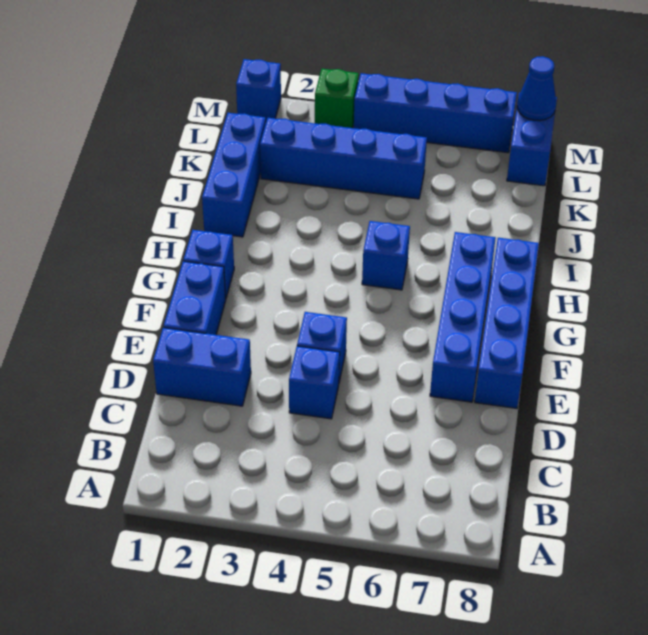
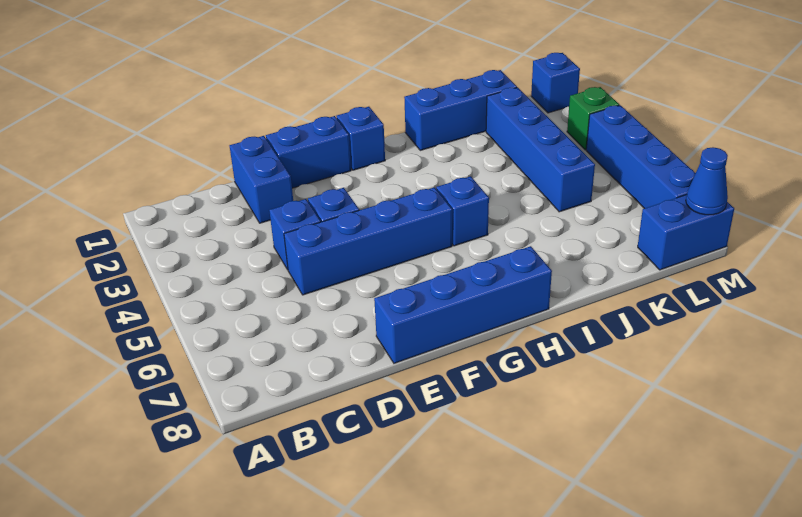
blue brick E7:H7 level 1 -> blue brick D5:G5 level 1

